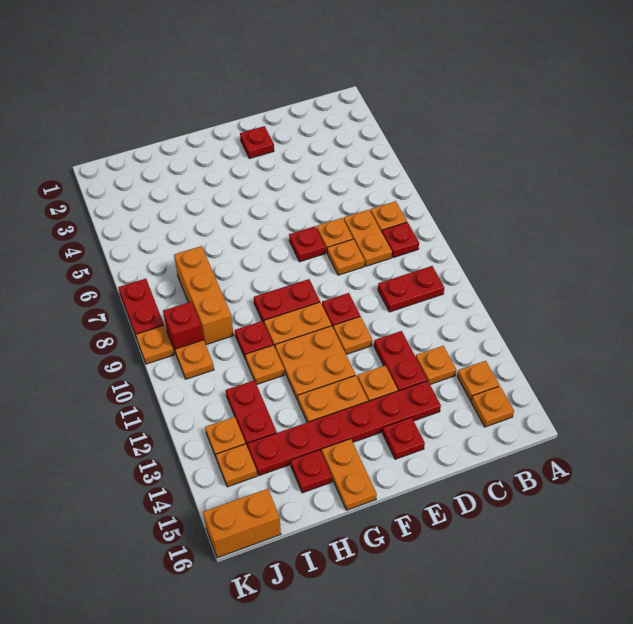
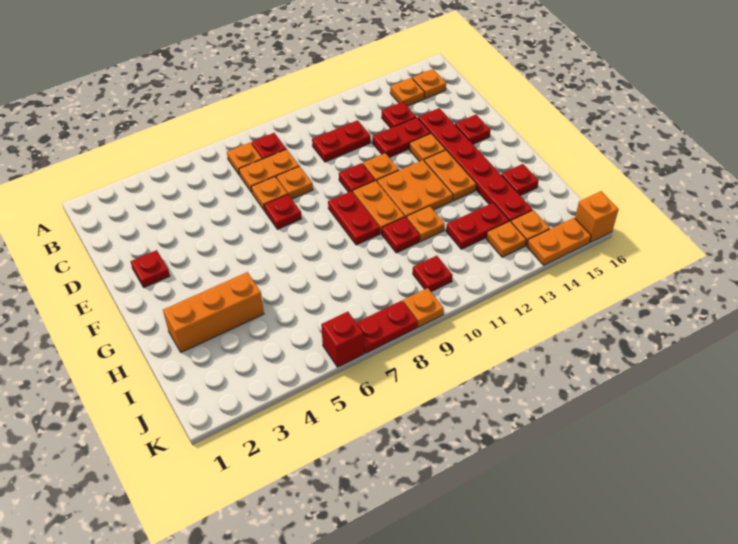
red plate B10:C10 level 1 -> red plate C10:C11 level 1
orange plate C13 level 1 -> red plate C13 level 1
orange plate G15:G16 level 1 -> orange plate K14:K15 level 1
orange brick I7:I9 level 1 -> orange brick H2:H4 level 1
red brick J9 level 1 -> red brick K6 level 1
orange plate J10 level 1 -> red plate J10 level 1
orange brick J16:K16 level 1 -> orange brick K16 level 1

